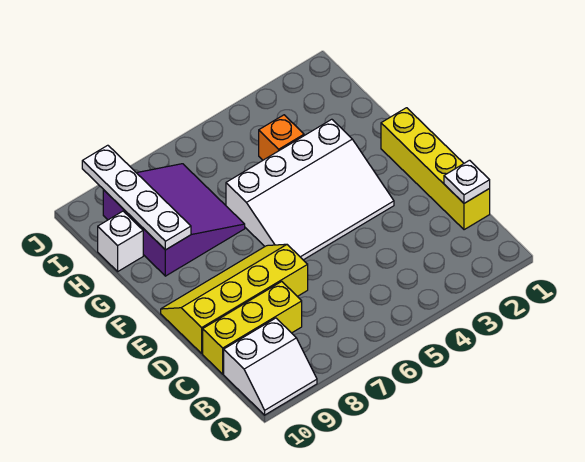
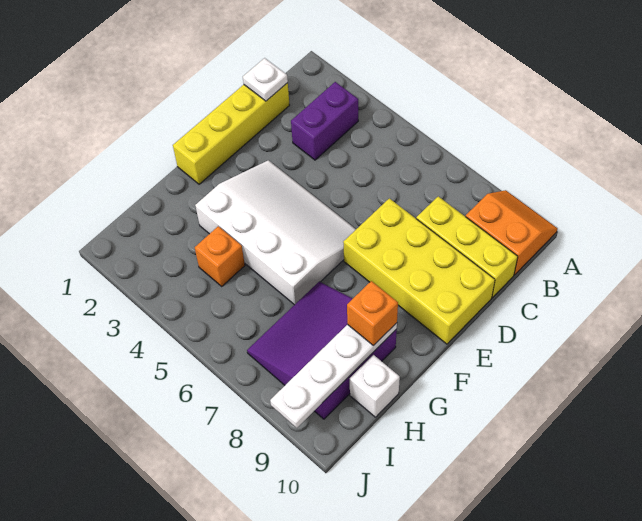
white slope A9:B10 level 1 top B -> orange slope A9:B10 level 1 top B
none -> purple brick B3:C3 level 1
yellow slope D7:E10 level 1 top D -> yellow brick D7:E10 level 1
none -> orange brick G9 level 3

